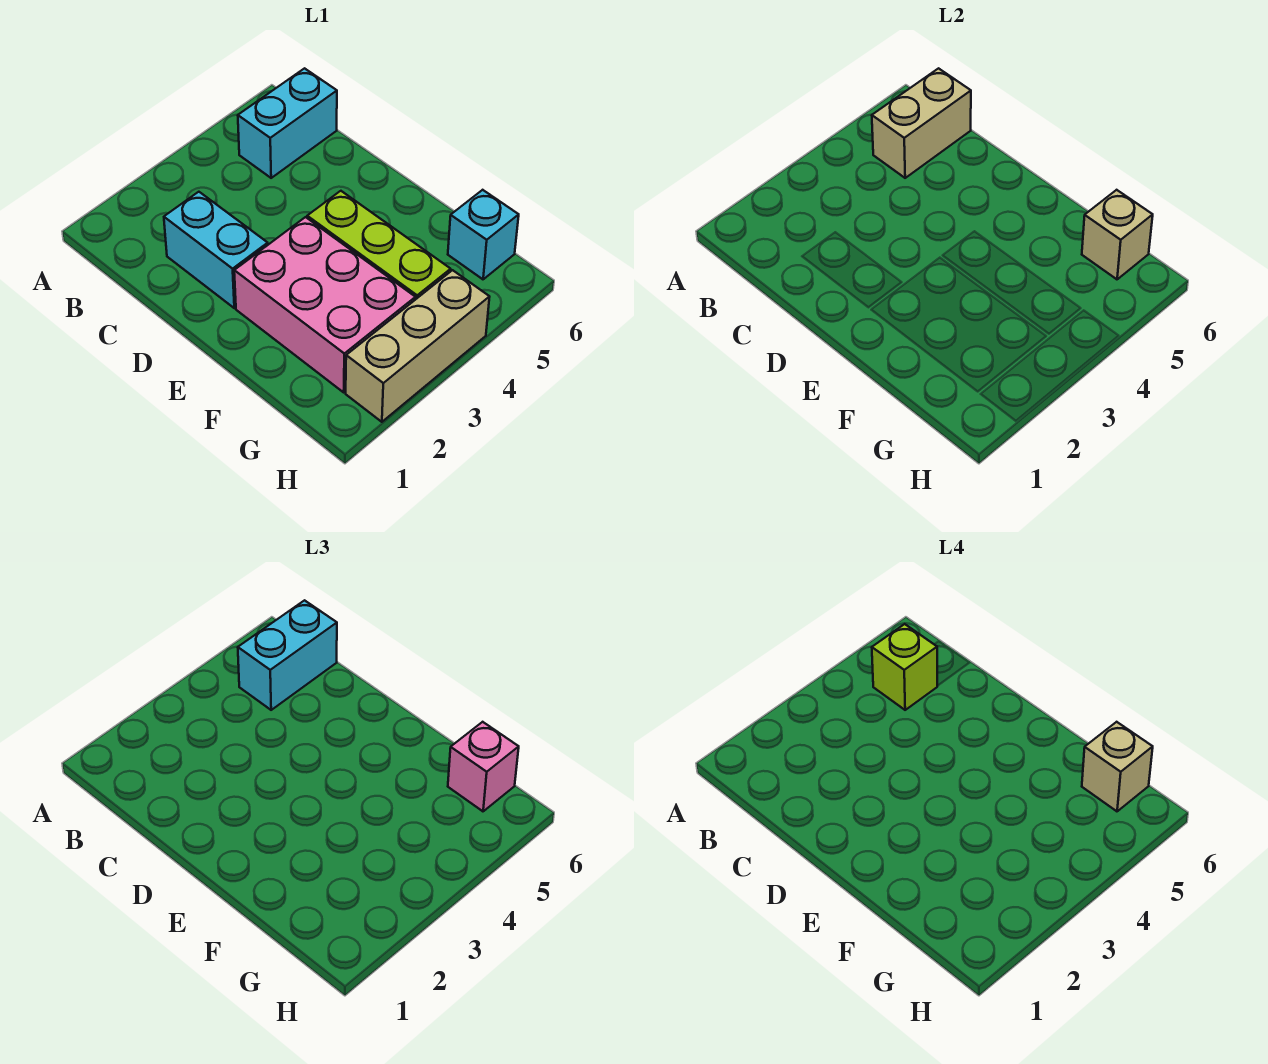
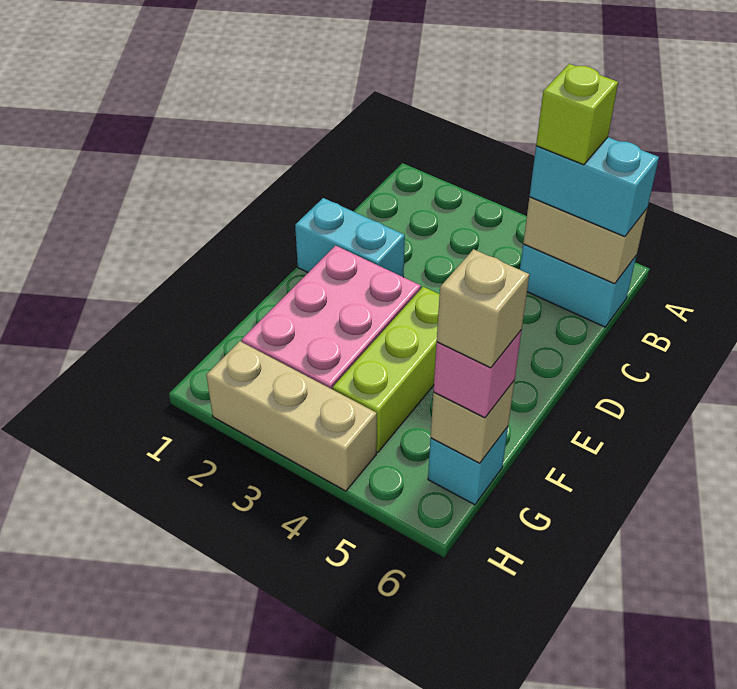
cyan brick C2:D2 level 1 -> cyan brick D1:D2 level 1

